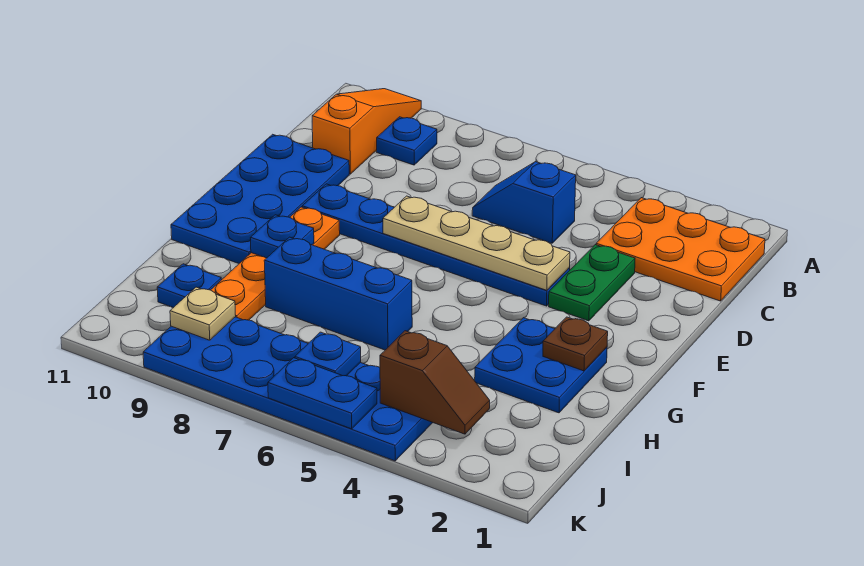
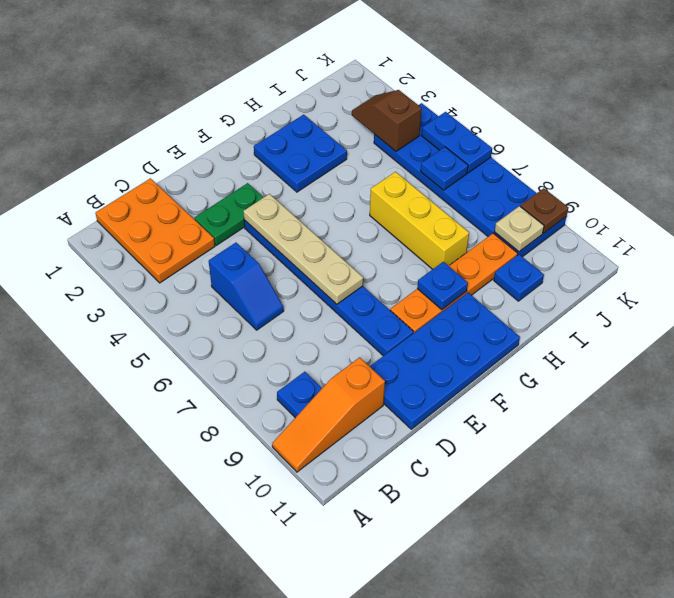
brown plate G2 level 2 -> brown plate K9 level 2
blue brick H6:H8 level 1 -> yellow brick H6:H8 level 1

